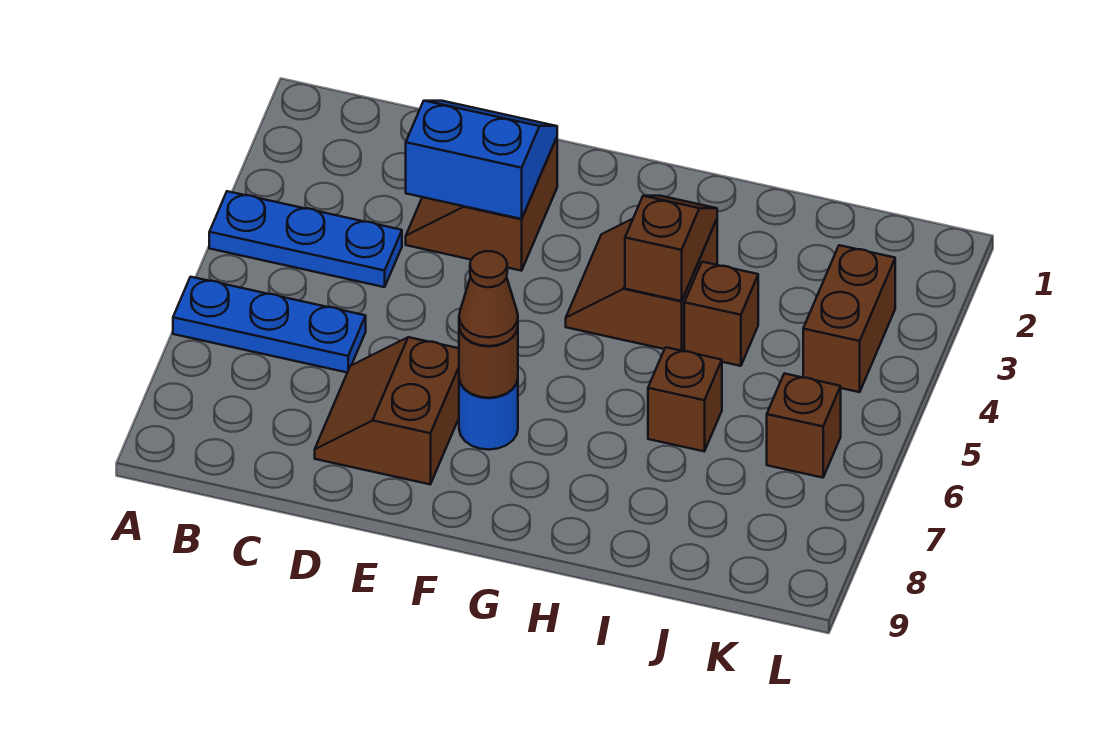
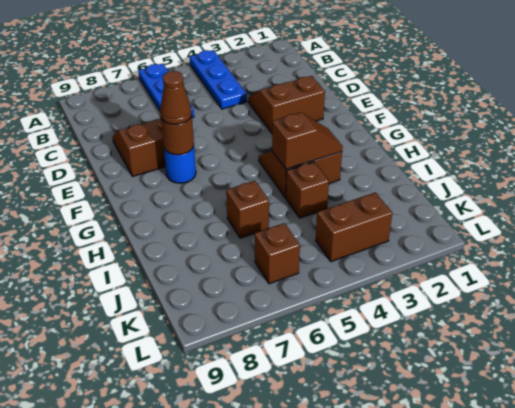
blue slope D2:E3 level 2 top 3 -> none

